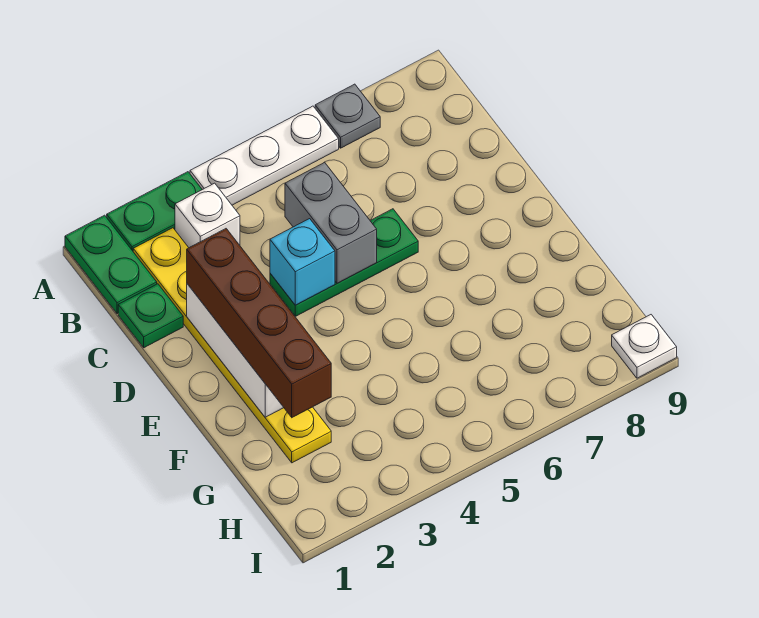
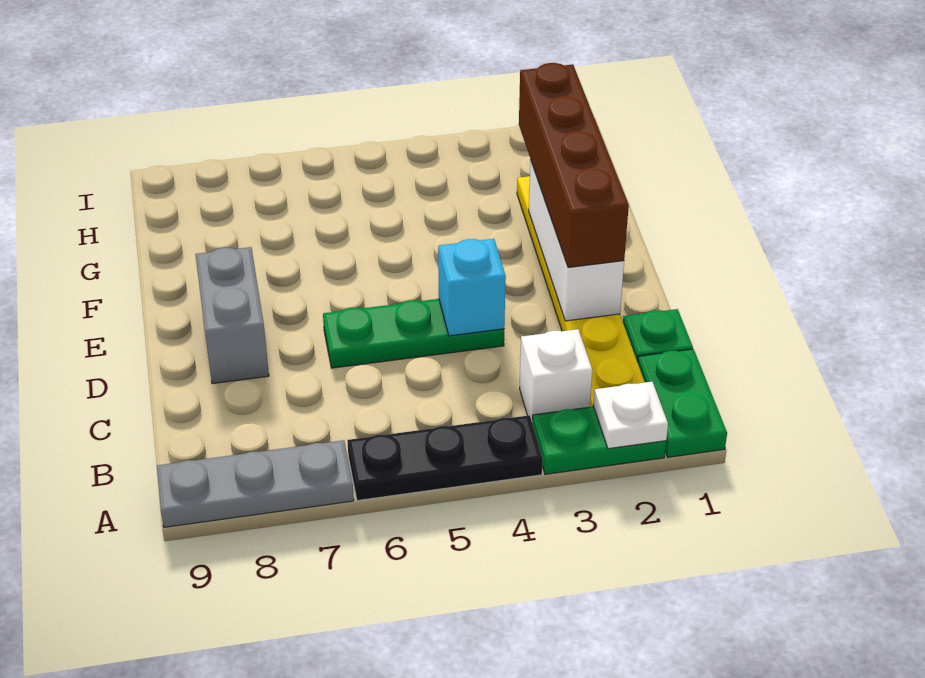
white plate A4:A6 level 1 -> black plate A4:A6 level 1
grey plate A7 level 1 -> grey plate A7:A9 level 1
grey brick C5:D5 level 2 -> grey brick D8:E8 level 1
white plate I9 level 1 -> white plate A2 level 2

